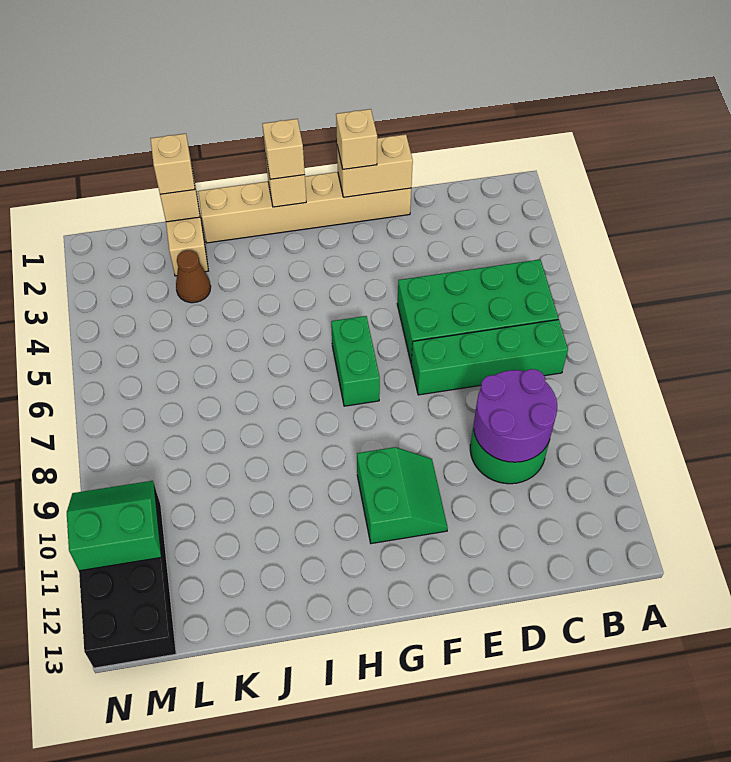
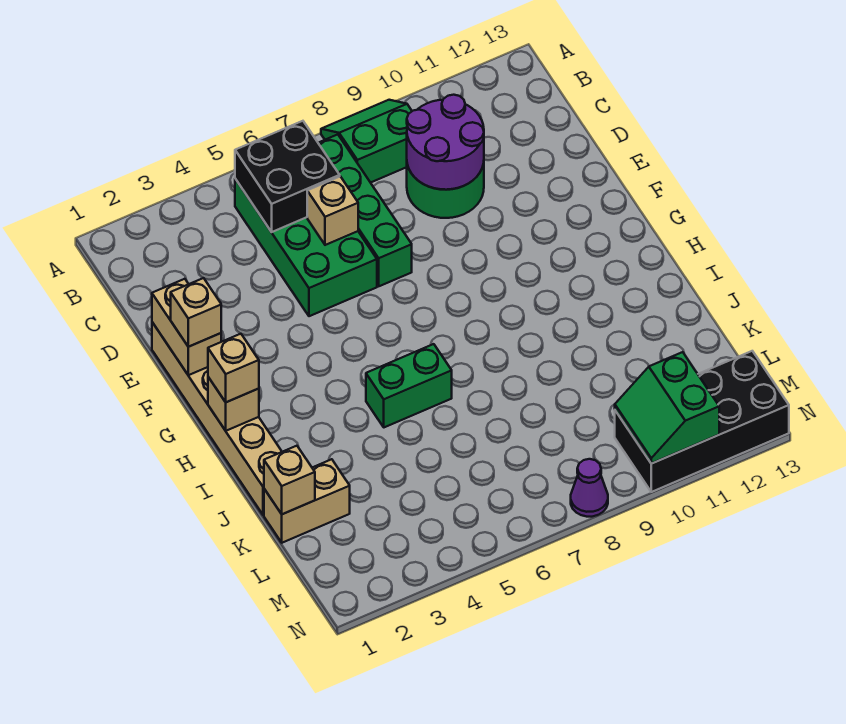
none -> black brick B5:C6 level 2
green slope F10:G11 level 1 top G -> green slope A8:B9 level 1 top B
green brick G6:G7 level 1 -> green brick I5:I6 level 1
tan brick K1 level 3 -> tan brick D6 level 2
brown cone K3 level 1 -> none
none -> purple cone N8 level 1

